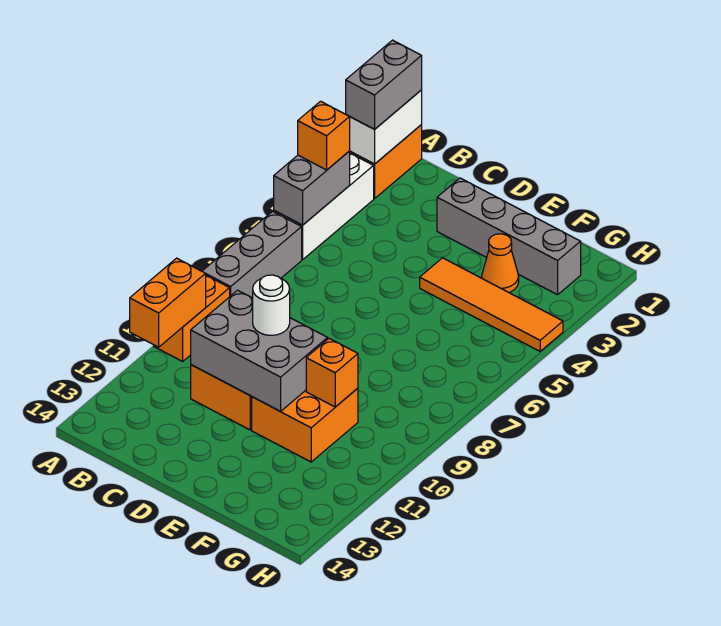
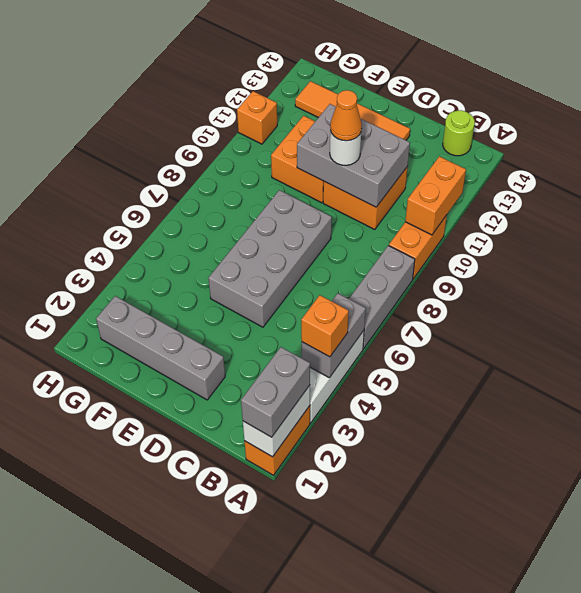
none -> lime round brick B14 level 1
none -> grey brick D5:E8 level 1
orange tile E4:H4 level 1 -> orange tile D13:G13 level 1
orange cone F3 level 1 -> orange cone D10 level 4
orange brick F10 level 2 -> orange brick H11 level 1

